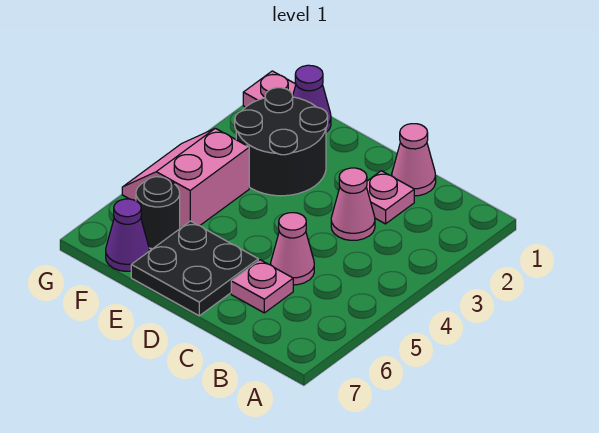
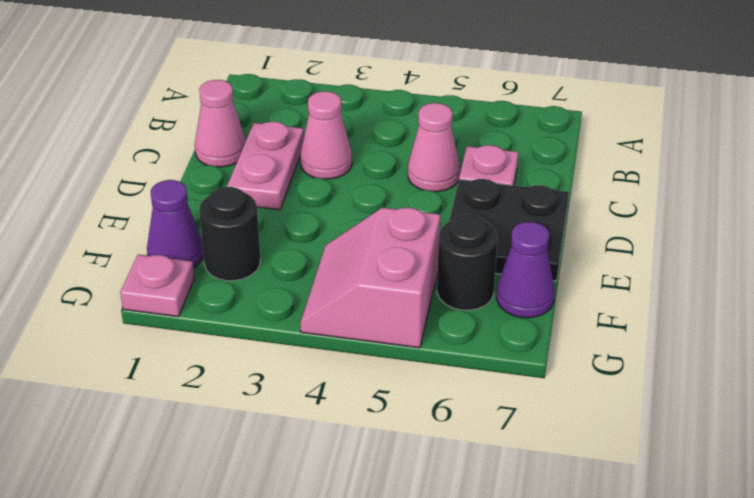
pink plate C2 level 1 -> pink plate C2:D2 level 1
black round brick E2:F3 level 1 -> black round brick F2 level 1
pink slope F4:G5 level 1 top F -> pink slope F4:G5 level 1 top 5

